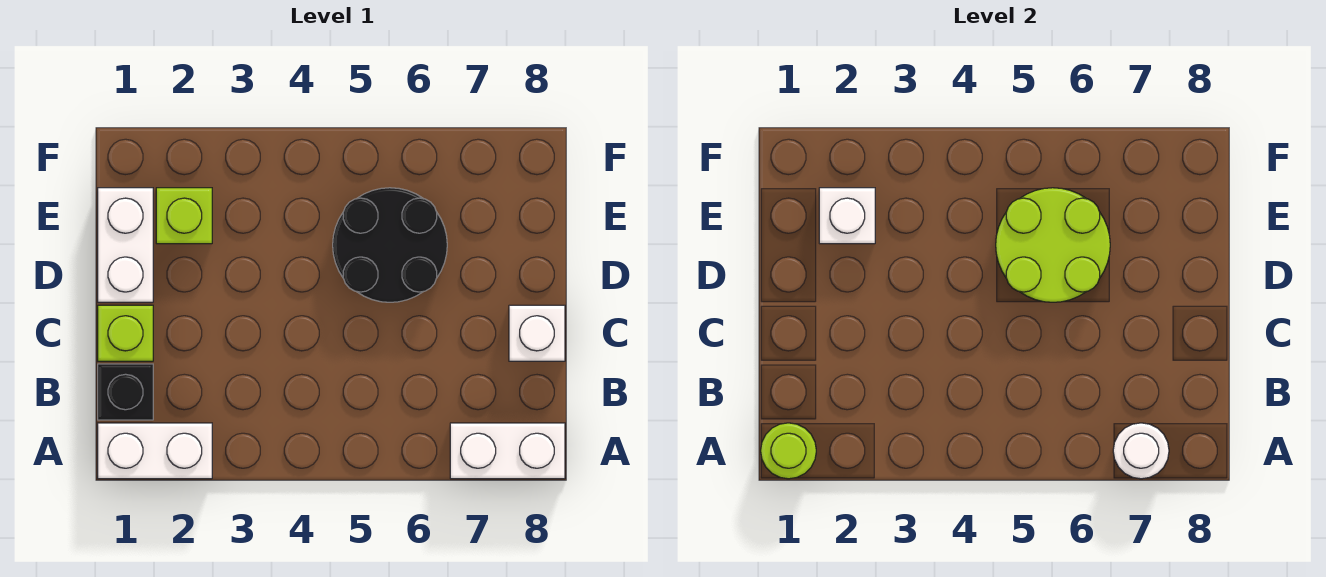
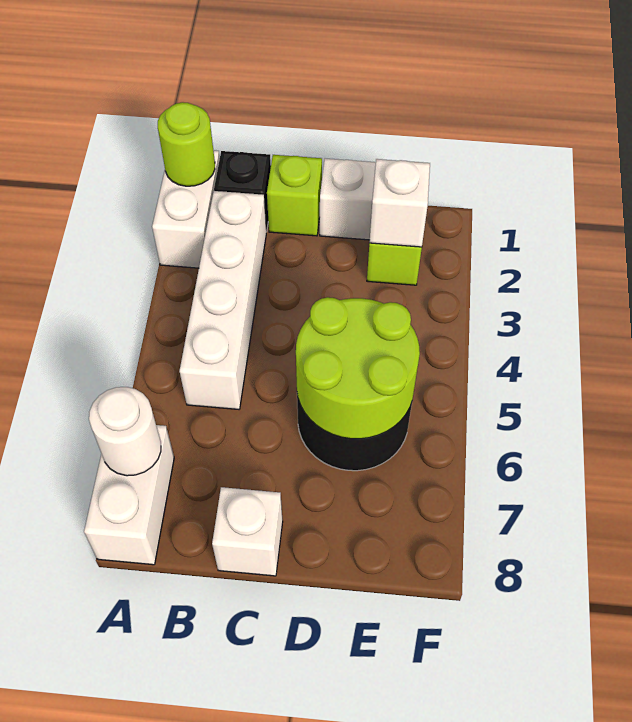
none -> white brick B2:B5 level 1

